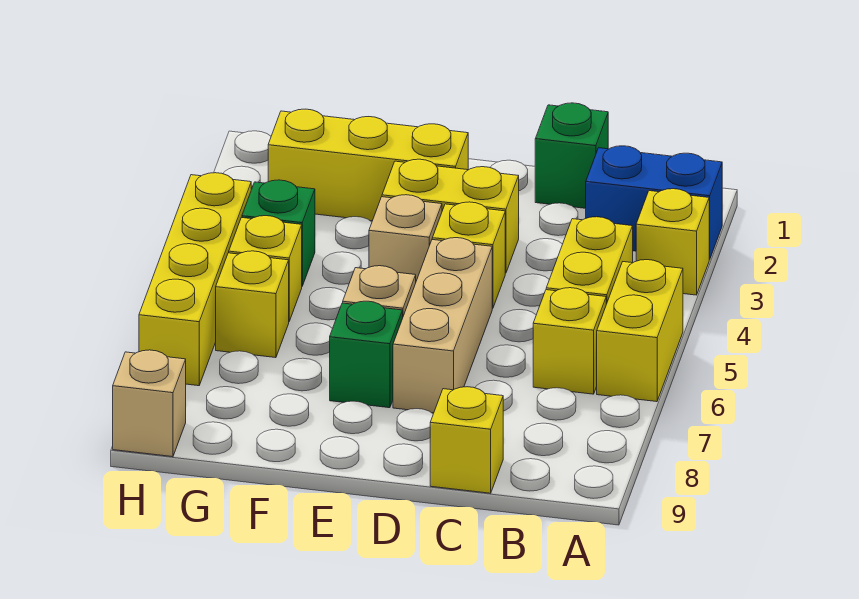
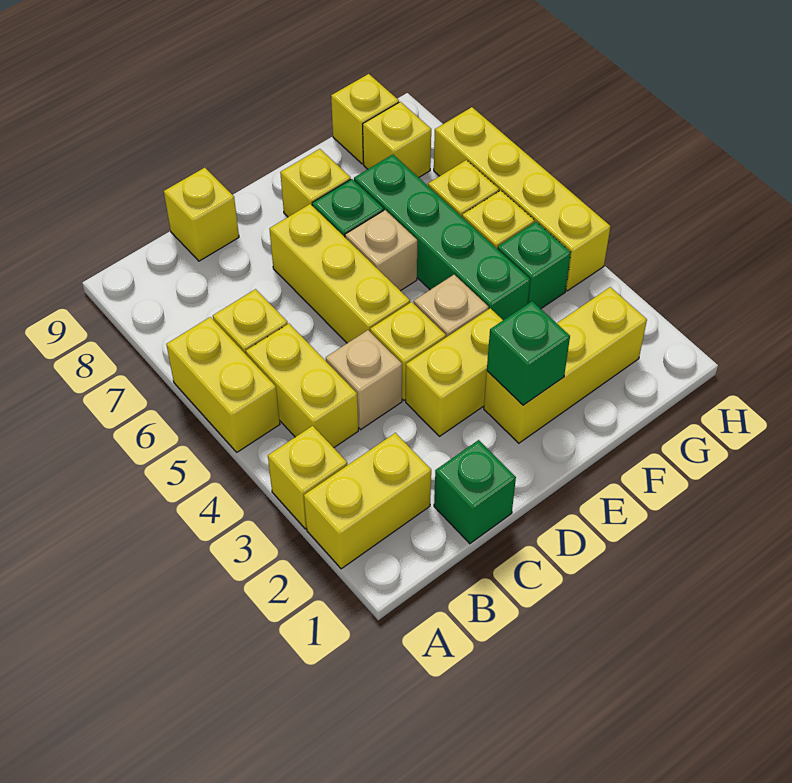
blue brick A2:B2 level 1 -> yellow brick A2:B2 level 1
tan brick D5:D7 level 1 -> yellow brick D5:D7 level 1
none -> green brick E2 level 2
none -> yellow brick E8 level 1
none -> green brick F4:F7 level 1
none -> yellow brick G8 level 1
none -> yellow brick G9 level 1
tan brick H9 level 1 -> tan brick C4 level 1

